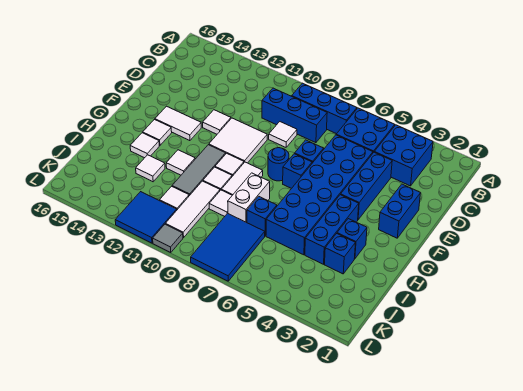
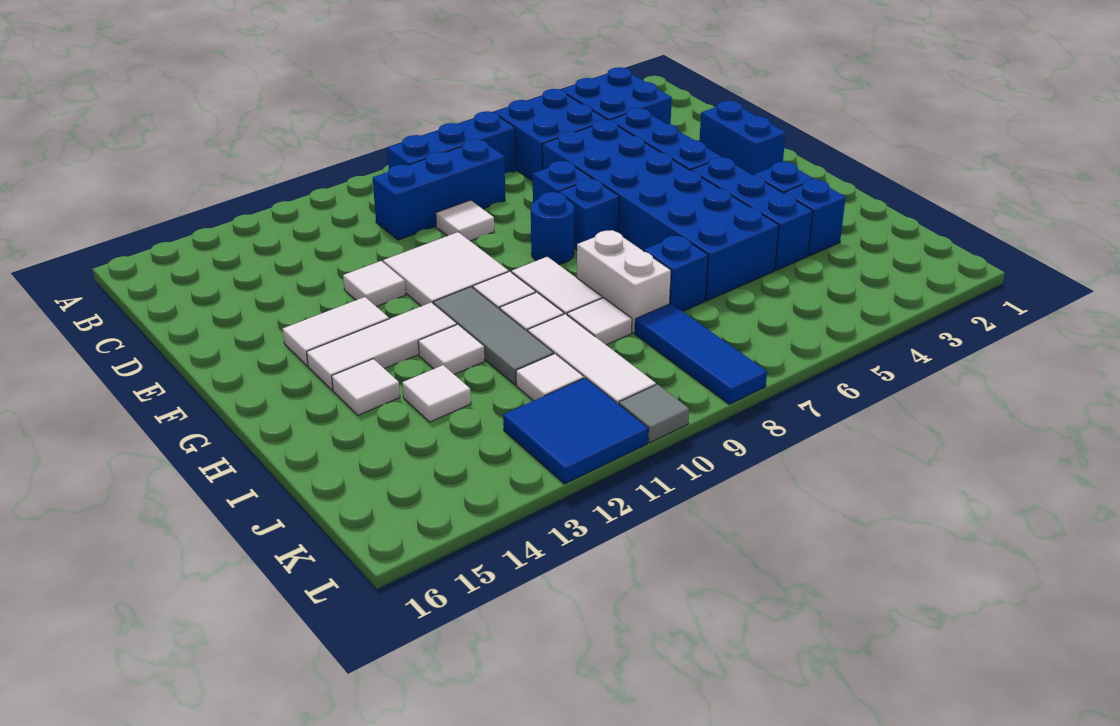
white tile G14 level 1 -> white tile G12:G14 level 1
blue tile J7:L8 level 1 -> blue tile J8:L8 level 1

